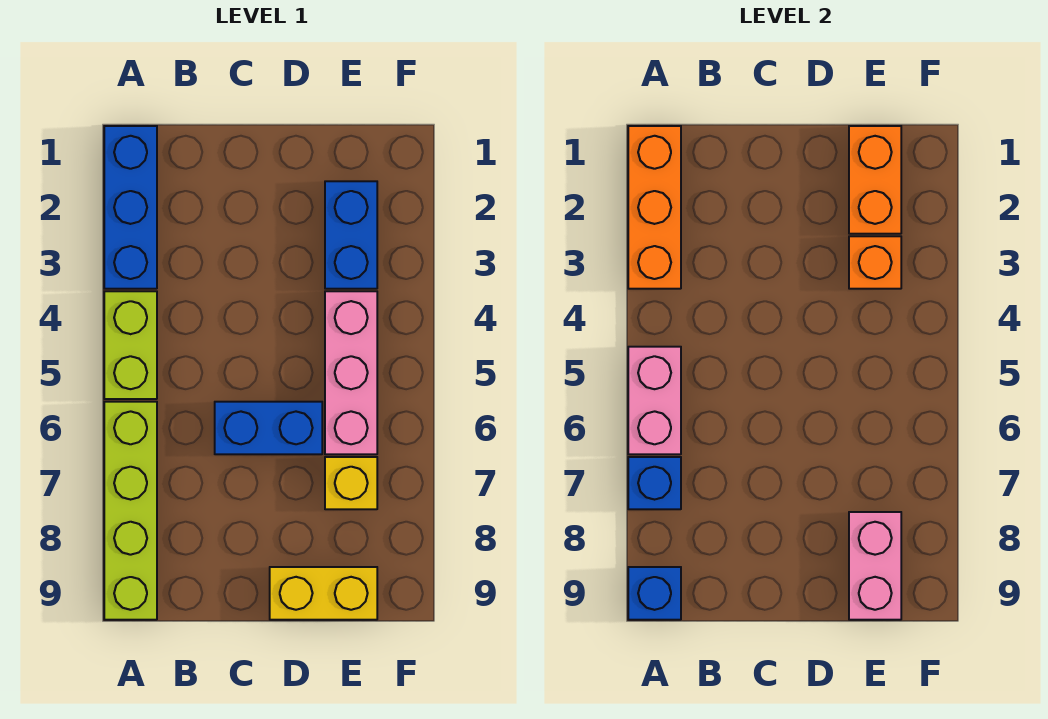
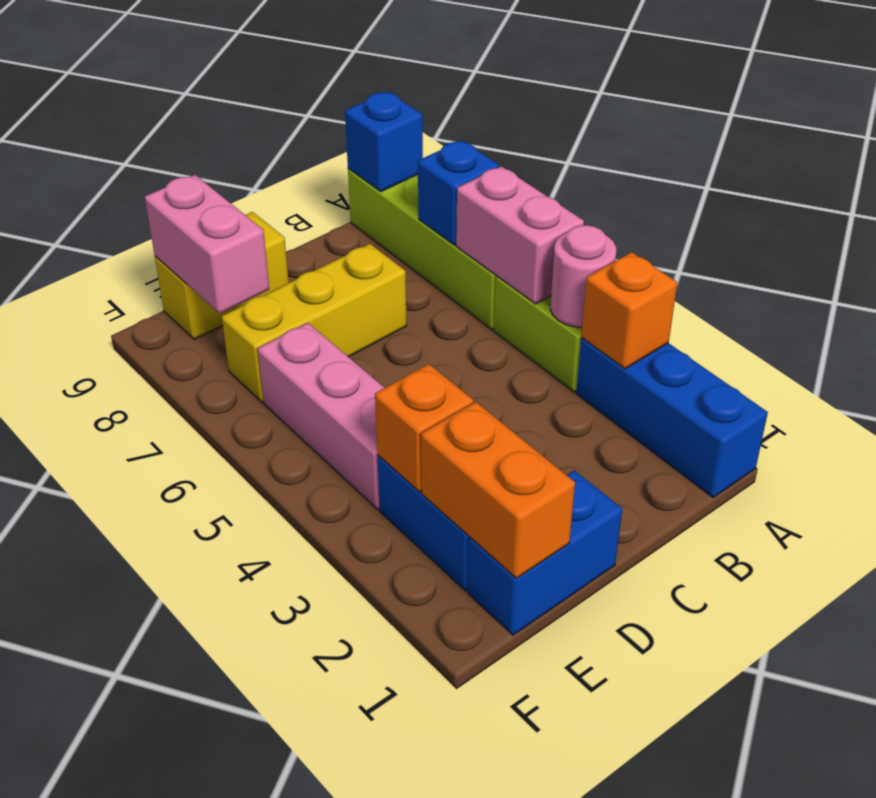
orange brick A1:A3 level 2 -> orange brick A3 level 2
none -> pink round brick A4 level 2
blue brick C6:D6 level 1 -> blue brick D1:E1 level 1
yellow brick E7 level 1 -> yellow brick C7:E7 level 1

